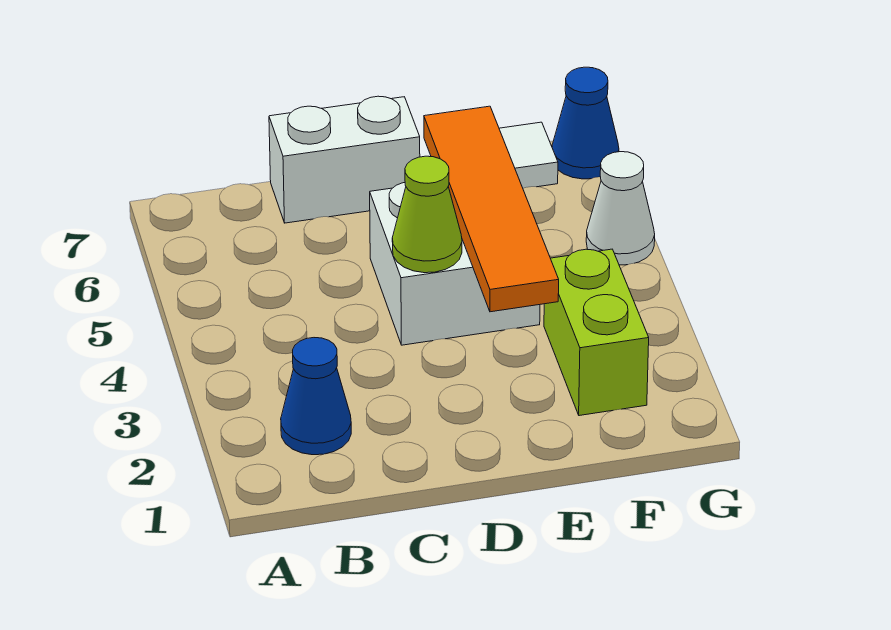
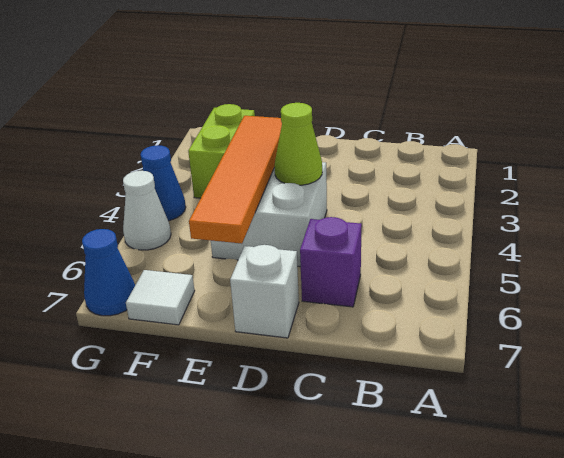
blue cone B2 level 1 -> blue cone G4 level 1
none -> purple brick C6 level 1
white brick C7:D7 level 1 -> white brick D7 level 1

